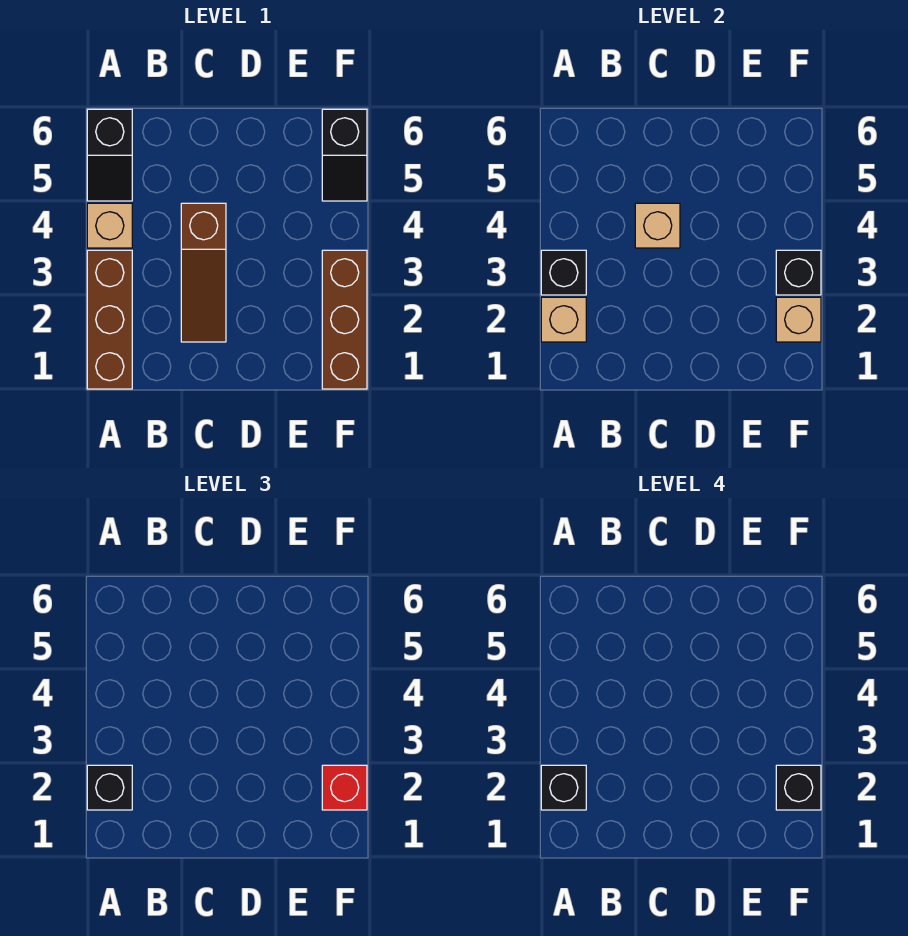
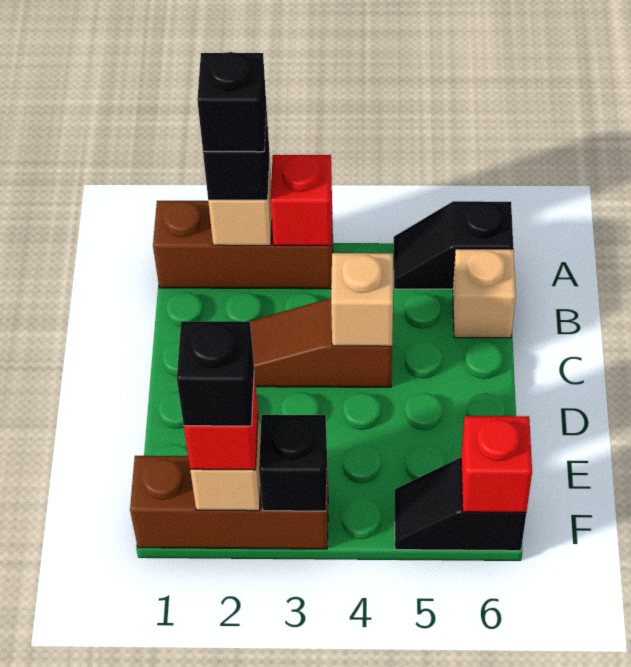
black brick A3 level 2 -> red brick A3 level 2
tan brick A4 level 1 -> tan brick B6 level 1
none -> red brick F6 level 2

